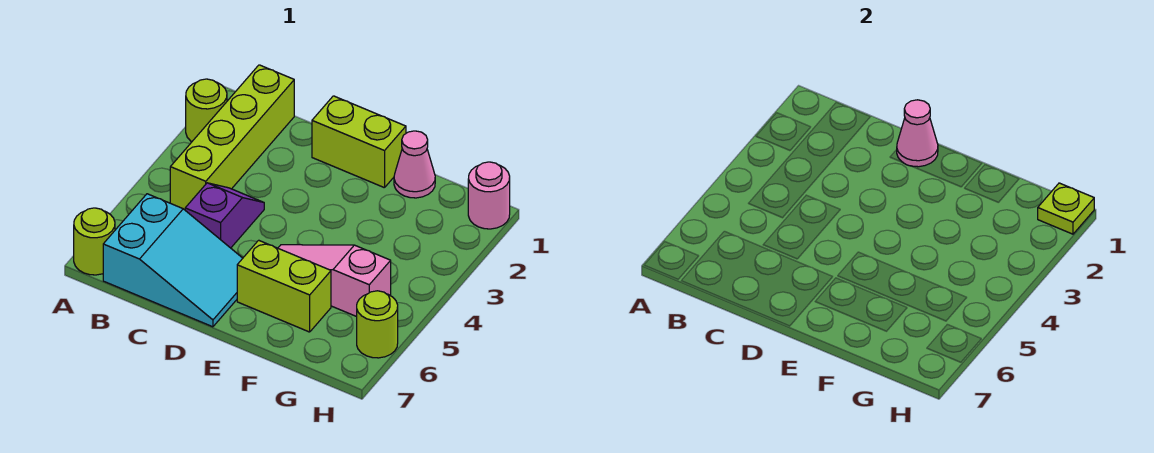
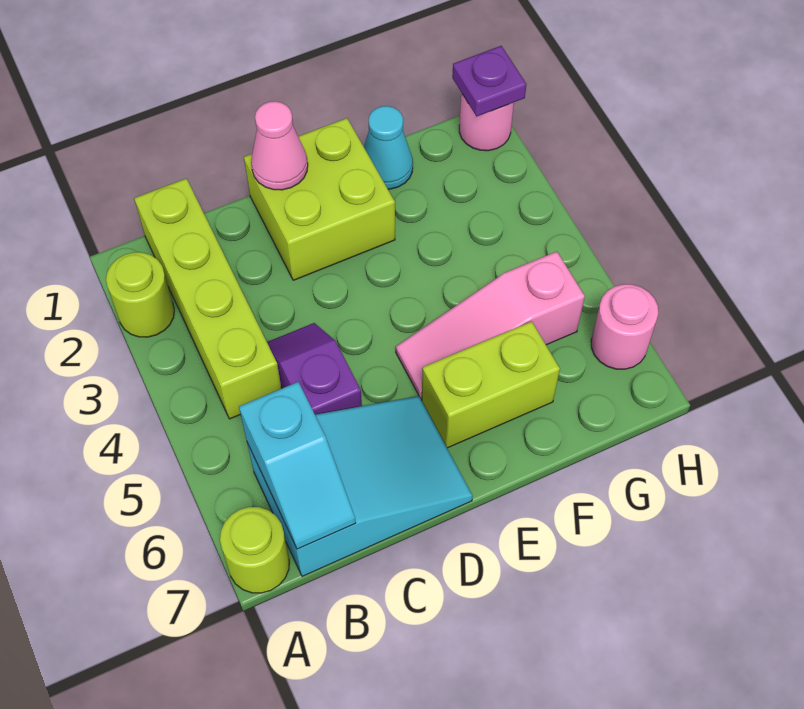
none -> cyan slope B6:B7 level 2 top 6
lime brick D1:E1 level 1 -> lime brick D1:E2 level 1
pink cone F1 level 1 -> cyan cone F1 level 1
lime plate H1 level 2 -> purple plate H1 level 2
lime round brick H6 level 1 -> pink round brick H6 level 1

